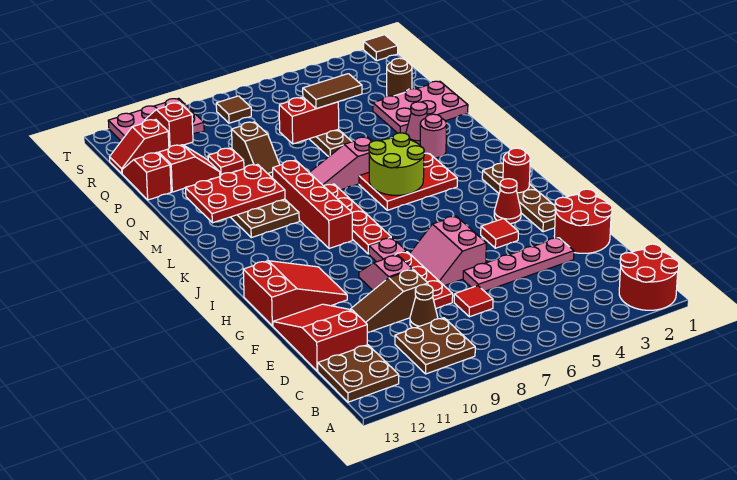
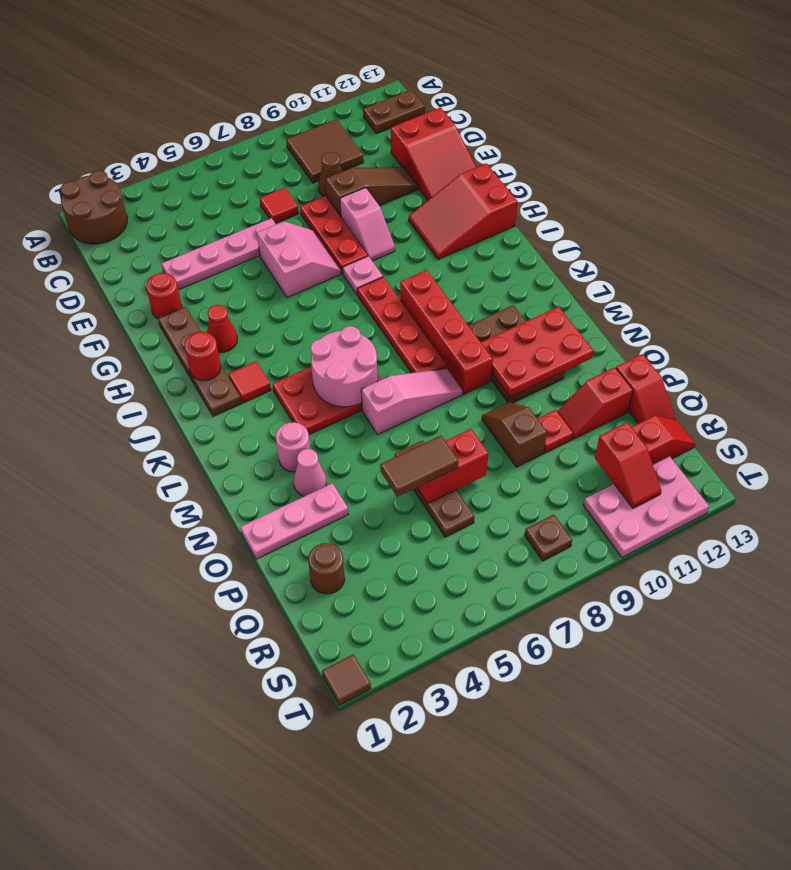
red round brick A1:B2 level 1 -> brown round brick A1:B2 level 1
brown plate B9:C10 level 1 -> brown tile B9:C10 level 1
brown plate B12:C13 level 1 -> brown plate B12:B13 level 1
red round brick E1:F2 level 1 -> red round brick F2 level 1
red tile G4 level 1 -> red tile J3 level 1
lime round brick K5:L6 level 2 -> pink round brick K5:L6 level 2
pink plate O1:P3 level 1 -> pink plate O1:O3 level 1
brown tile S8 level 1 -> brown plate S8 level 1

